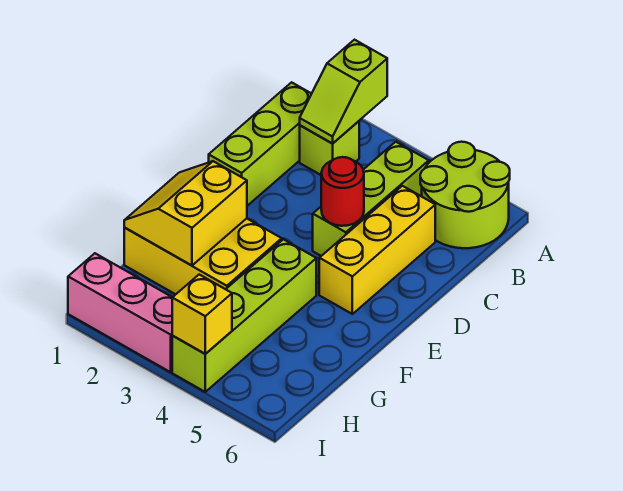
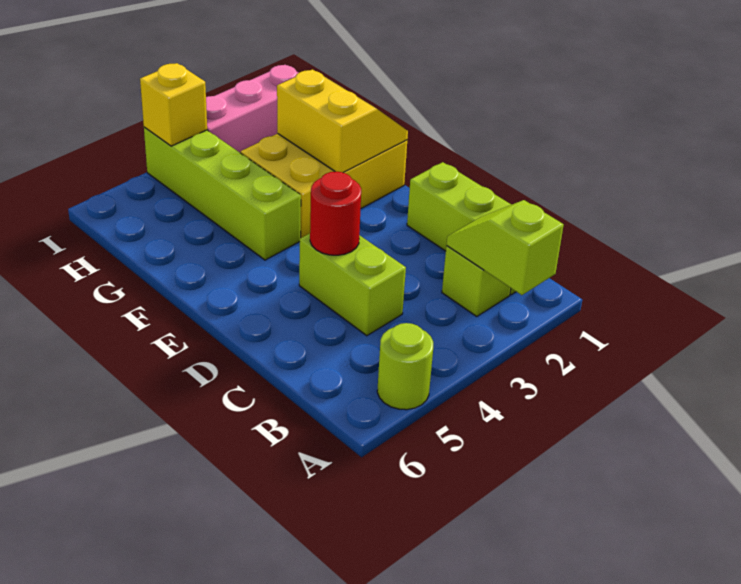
lime round brick A5:B6 level 1 -> lime round brick A5 level 1
lime brick B4:D4 level 1 -> lime brick C4:D4 level 1
yellow brick C5:E5 level 1 -> none

